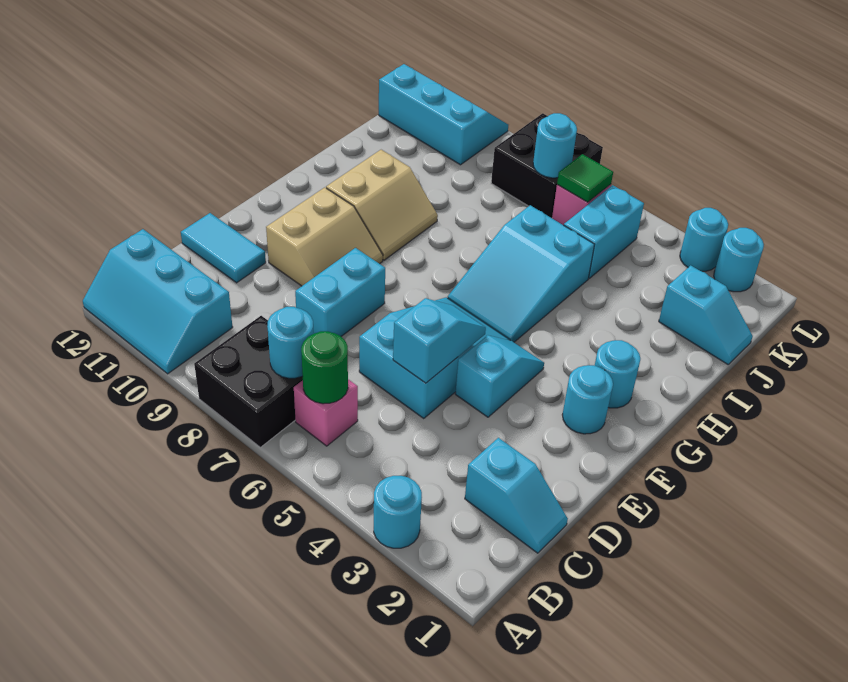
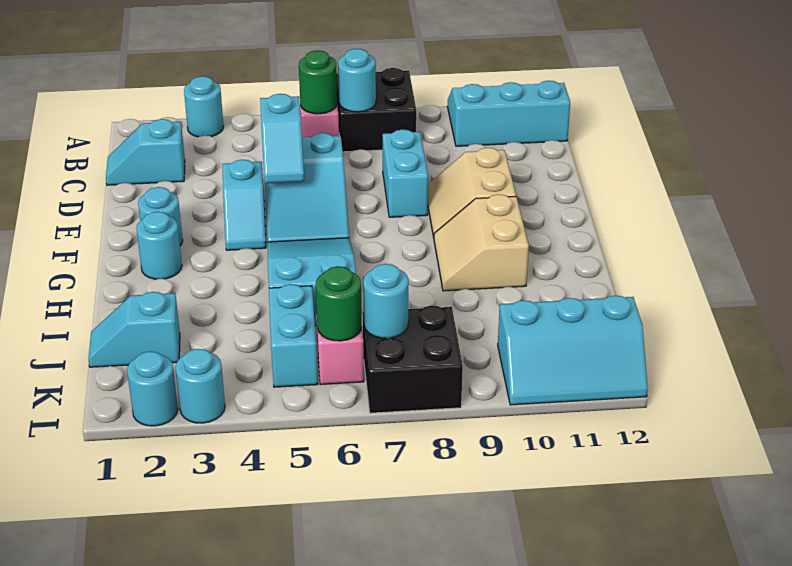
cyan tile D11:D12 level 1 -> none
green tile K6 level 2 -> green round brick K6 level 2

